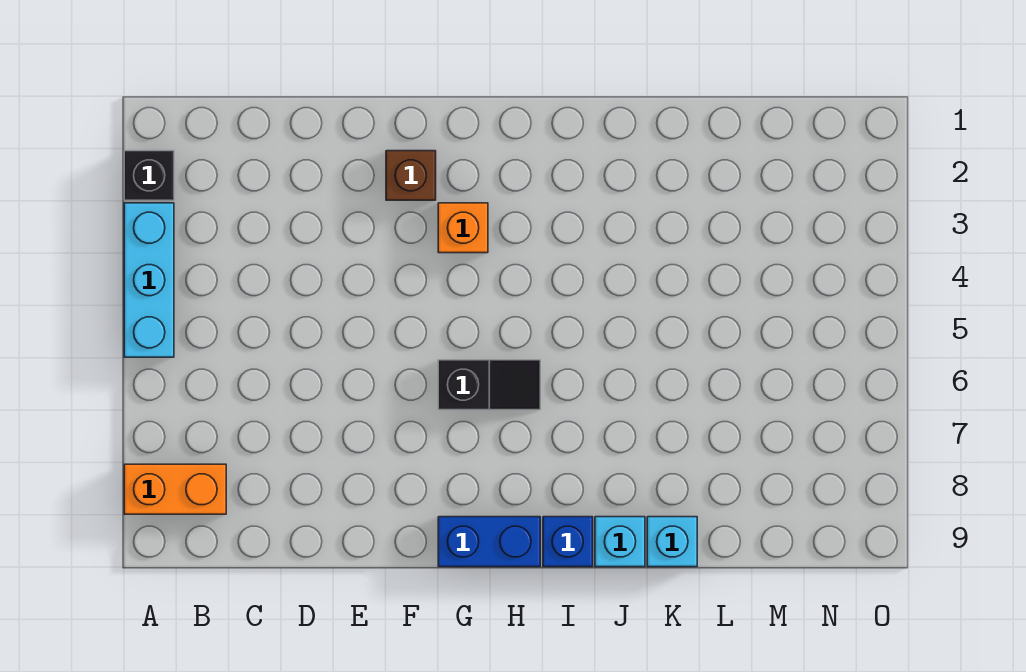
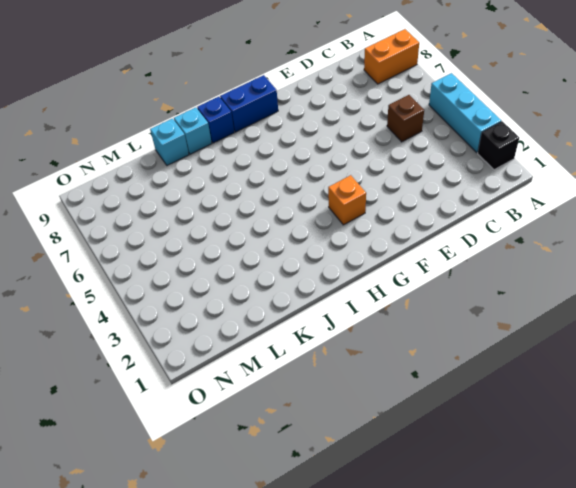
brown brick F2 level 1 -> brown brick C5 level 1
black slope G6:H6 level 1 top G -> none

